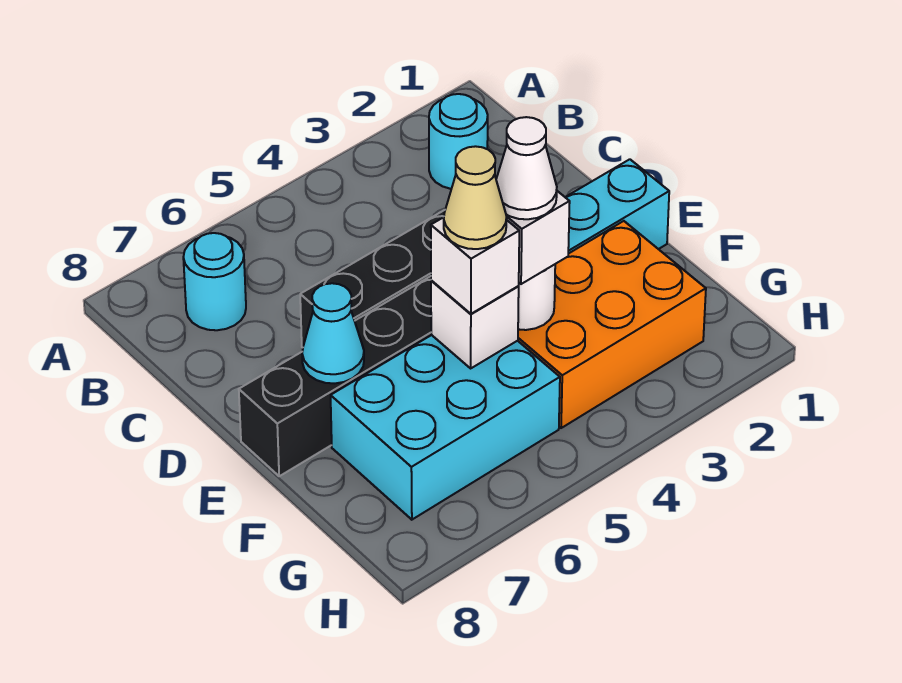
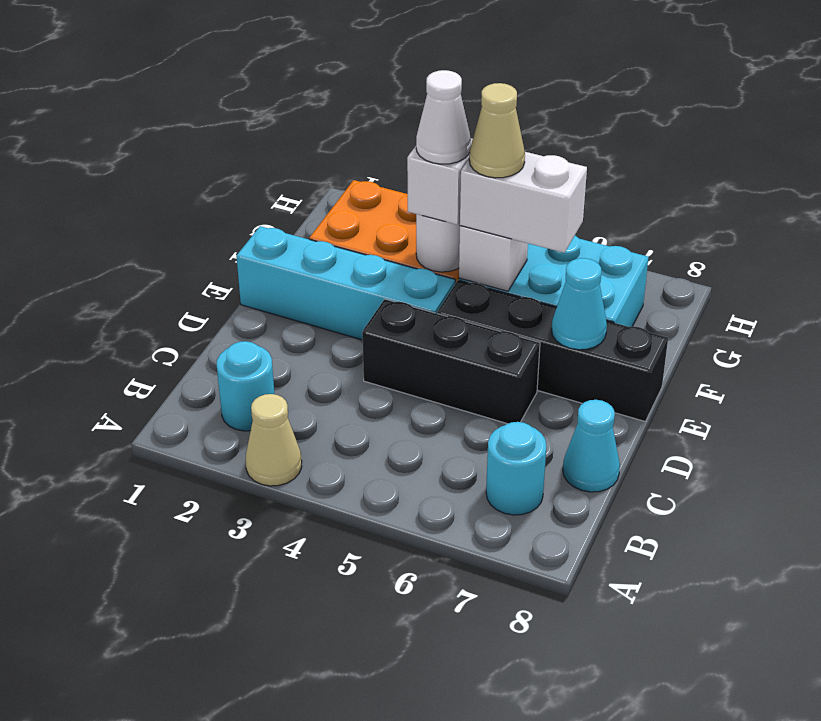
none -> tan cone A3 level 1
none -> cyan cone C8 level 1
white brick F5 level 3 -> white brick F5:F6 level 3

